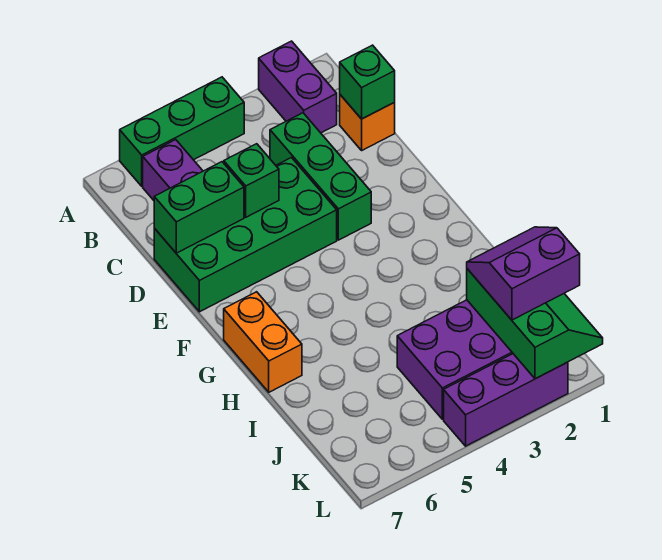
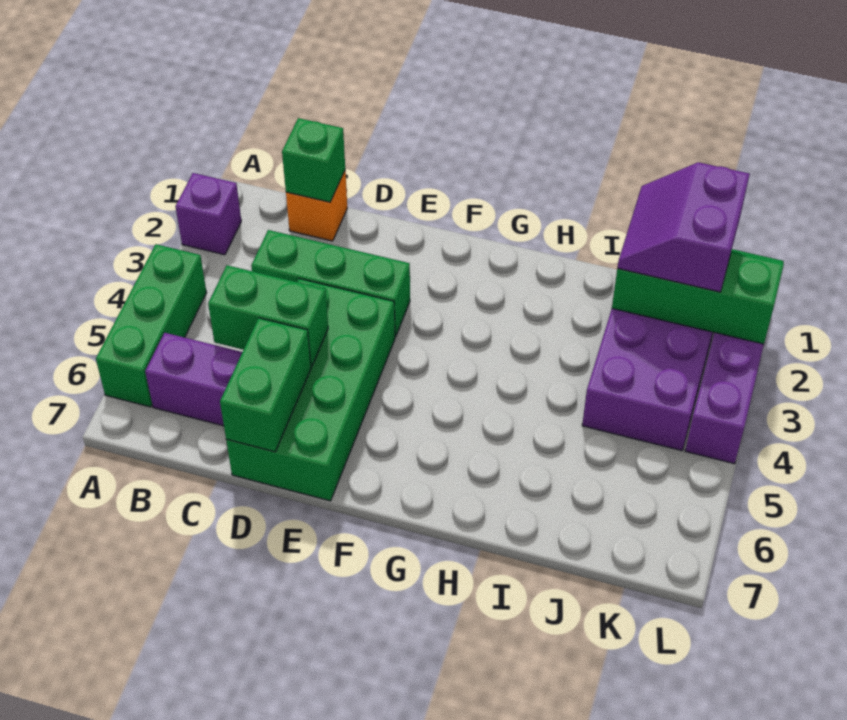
purple brick A2:B2 level 1 -> purple brick A2 level 1
green brick D5 level 2 -> green brick C5:D5 level 2
orange brick G7:H7 level 1 -> none

